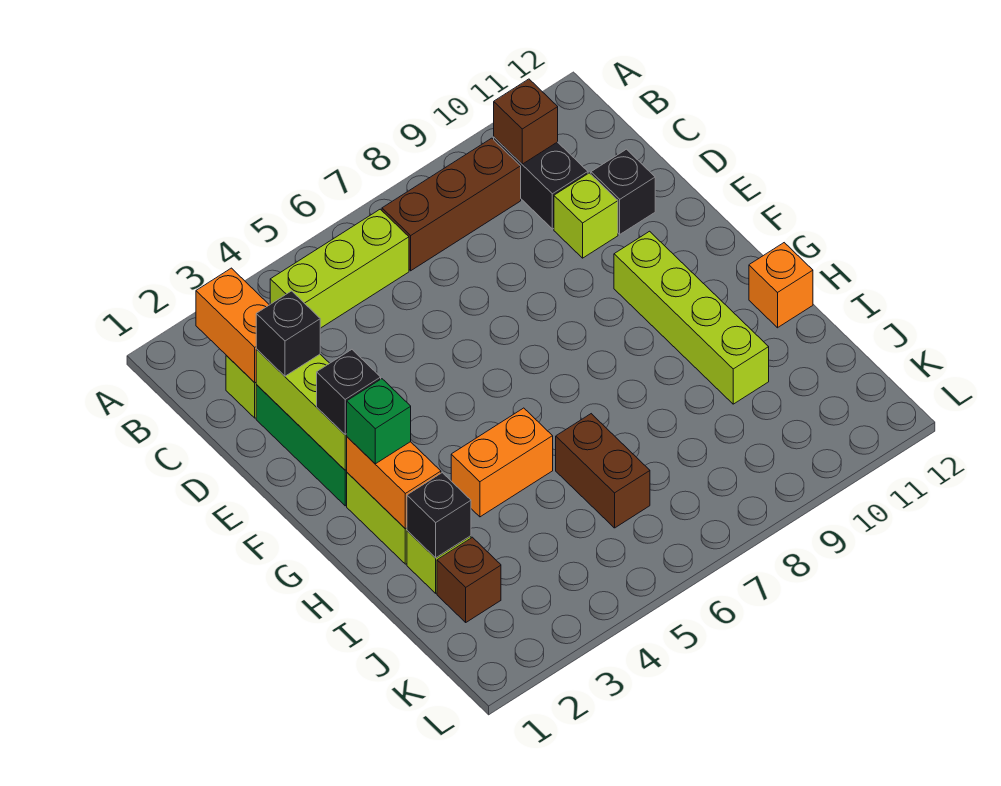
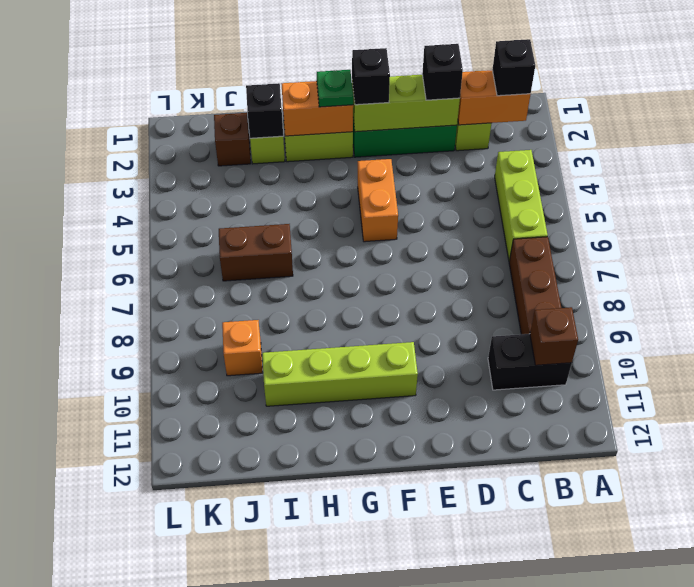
lime brick D10 level 1 -> none
black brick D11 level 1 -> black brick B2 level 3
green brick G2 level 3 -> green plate G2 level 3
orange brick H4:H5 level 1 -> orange brick F4:F5 level 1
orange brick H12 level 1 -> orange brick J9 level 1

